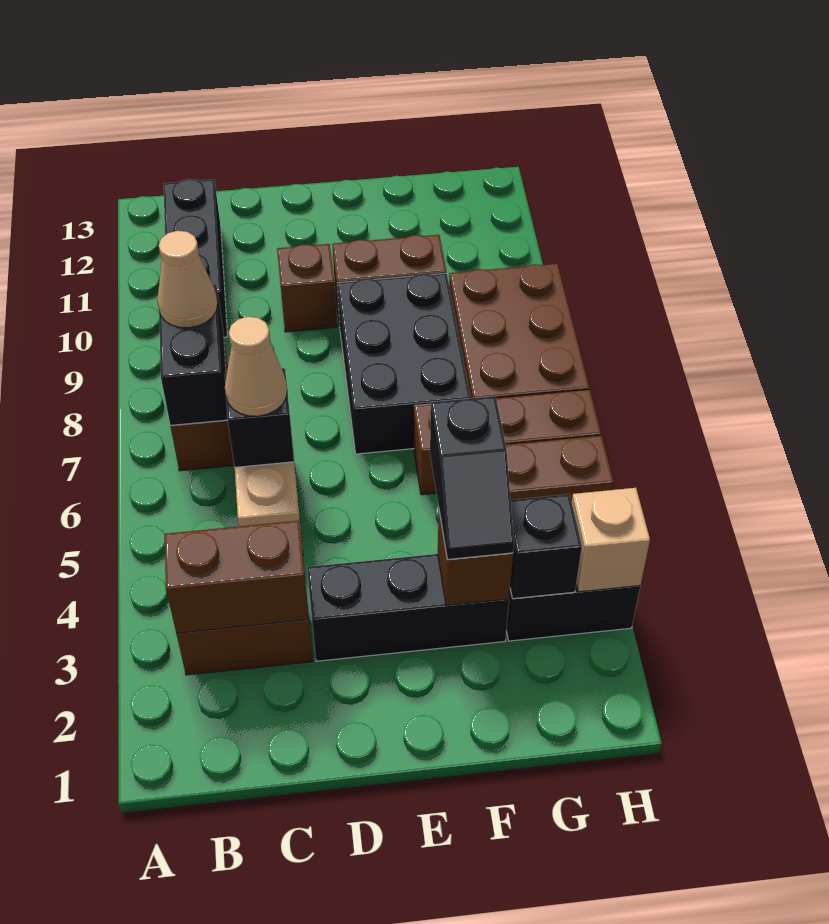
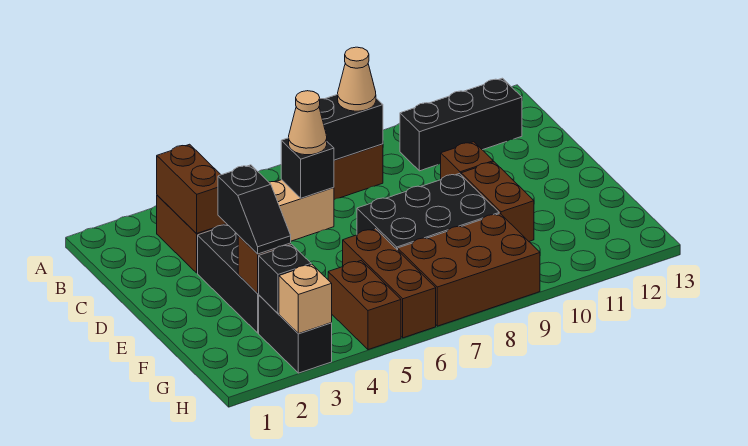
black slope F3:F4 level 3 top 4 -> black slope E3:F3 level 3 top E

